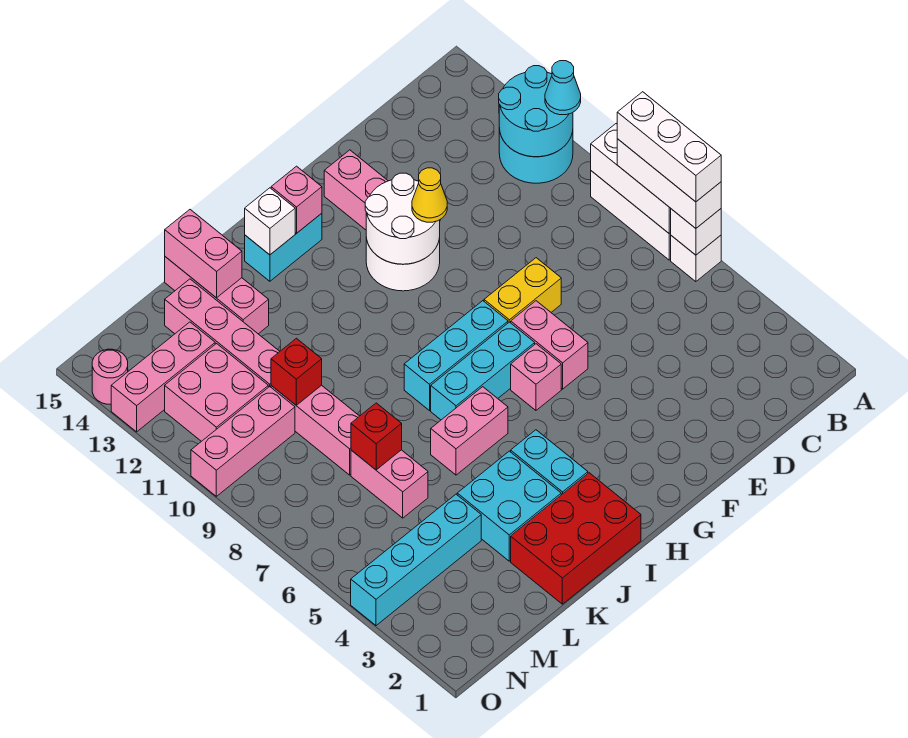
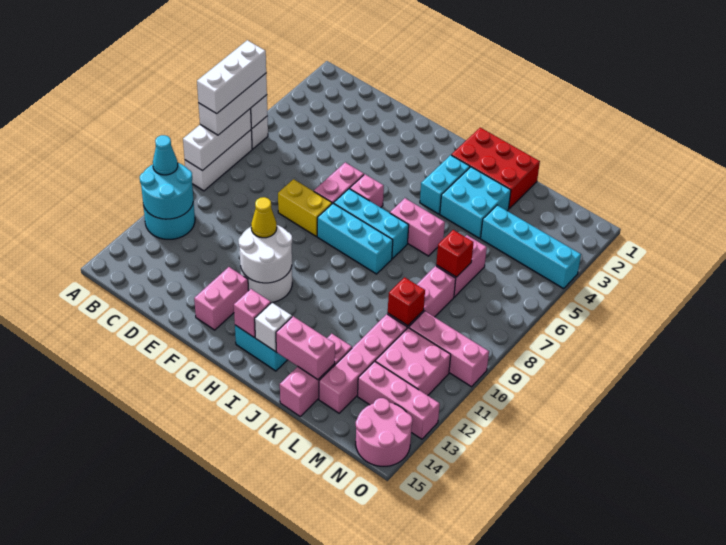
pink brick K14:K15 level 2 -> pink brick J14:K14 level 2
pink round brick O14 level 1 -> pink round brick N14:O15 level 1

